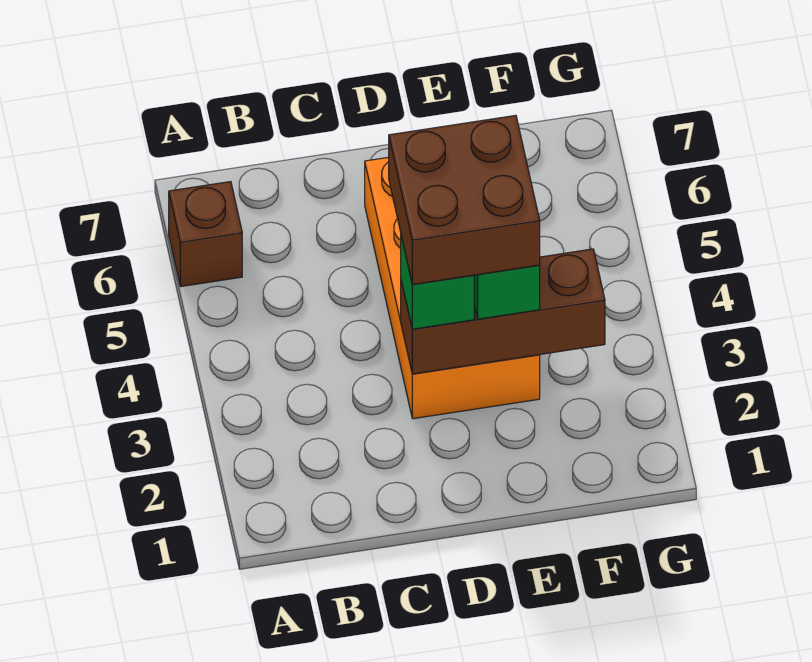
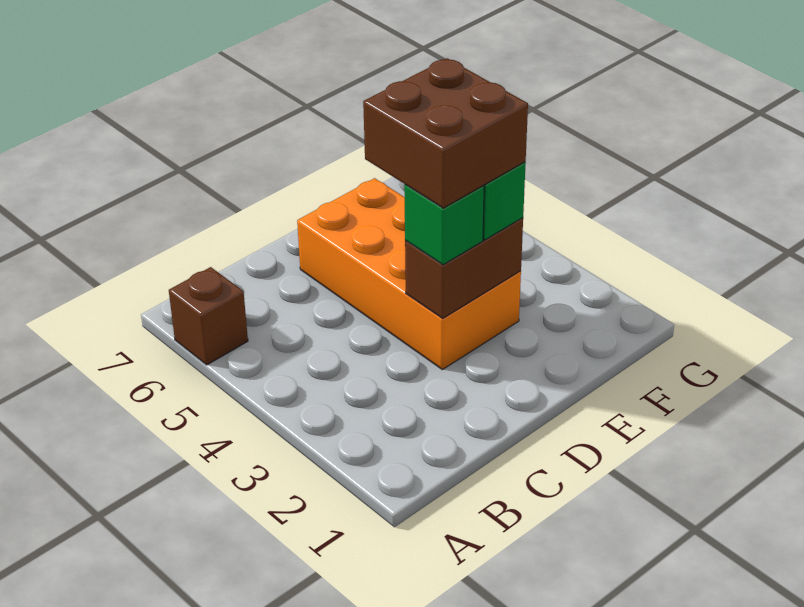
brown brick D3:F3 level 2 -> brown brick D3:E3 level 2

